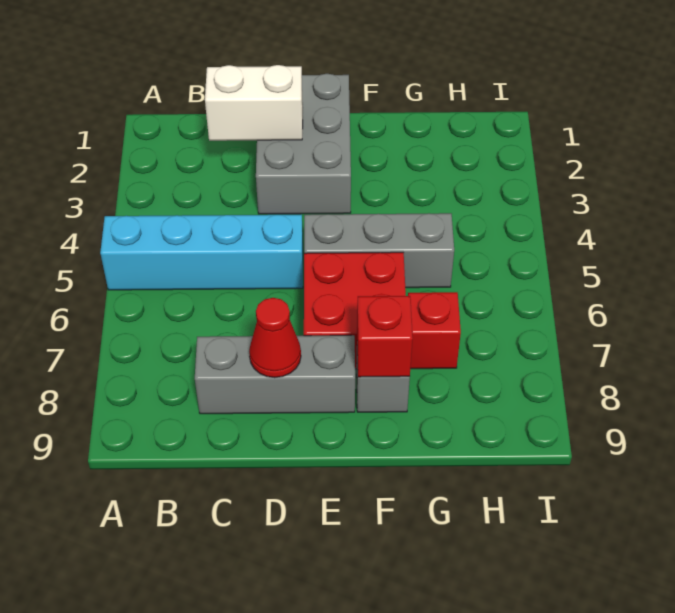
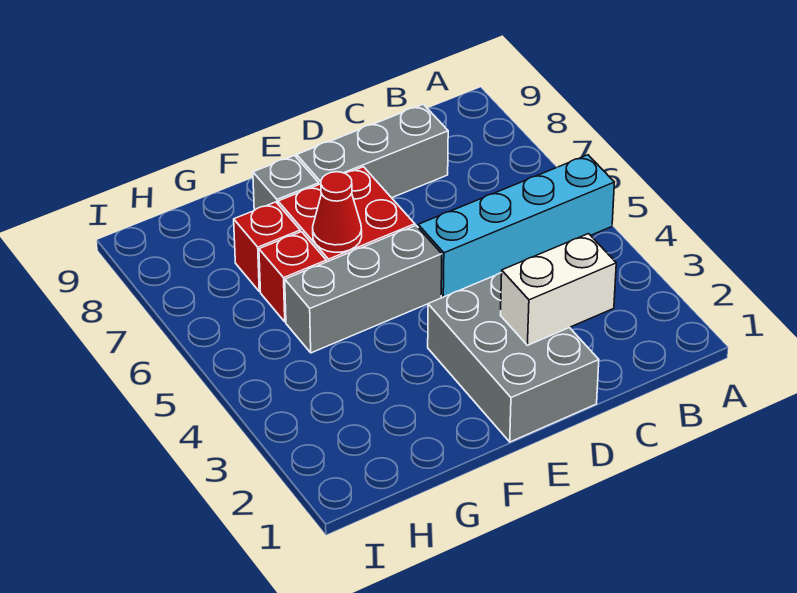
red cone D8 level 2 -> red cone F6 level 2
red brick F8 level 2 -> red brick G6 level 1

